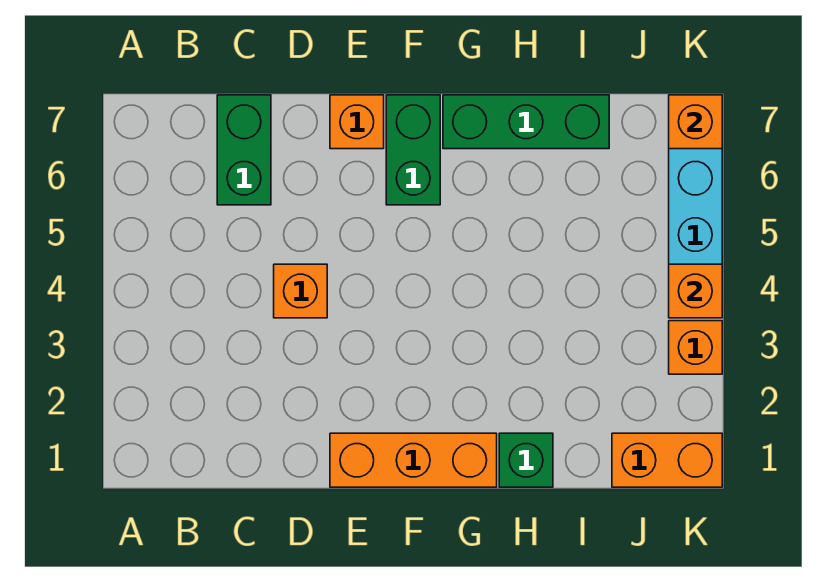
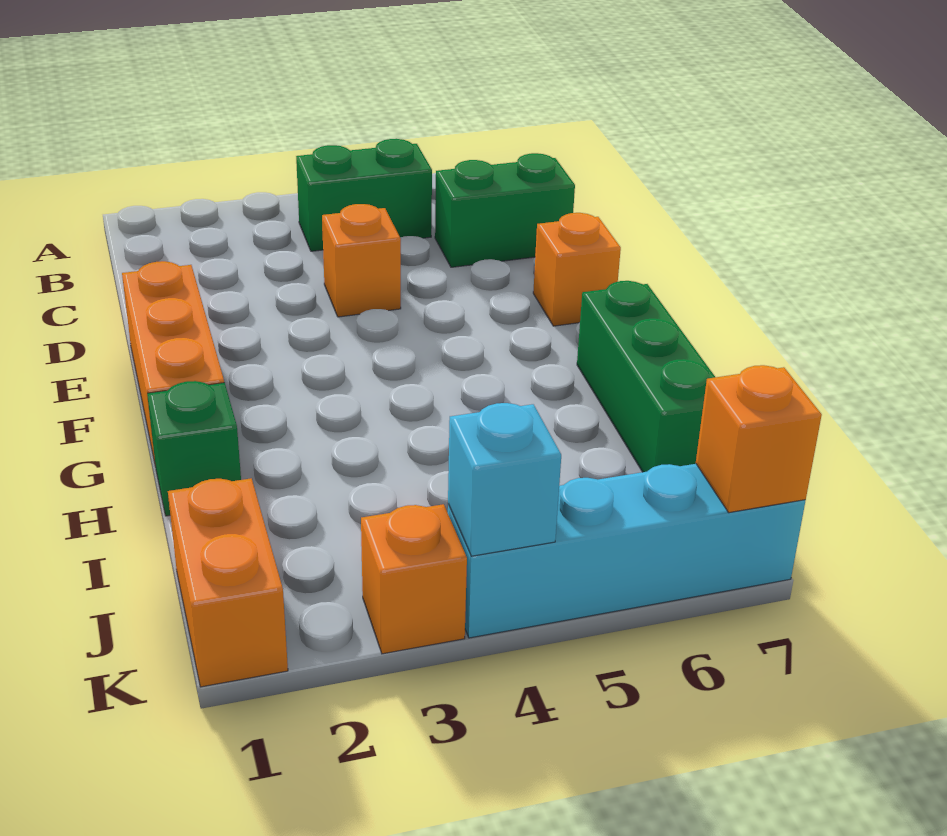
green brick F6:F7 level 1 -> green brick B4:B5 level 1
orange brick K4 level 2 -> cyan brick K4 level 2

